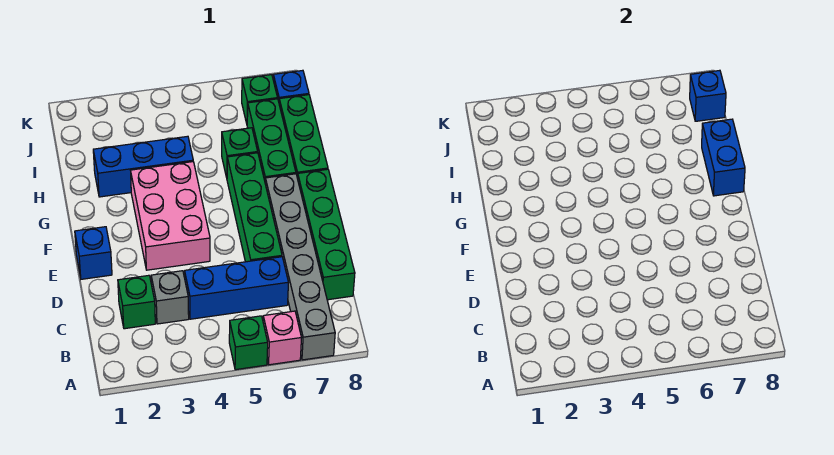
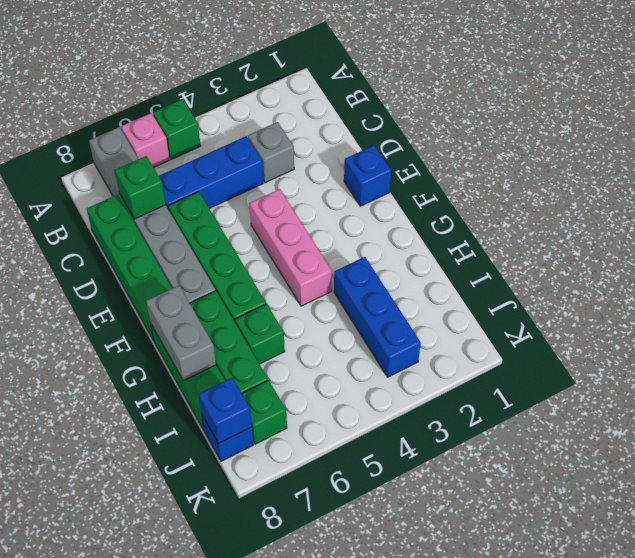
green brick C2 level 1 -> green brick C7 level 2
pink brick E3:G4 level 1 -> pink brick E4:G4 level 1
blue brick G8:H8 level 2 -> grey brick G8:H8 level 2
blue brick H2:H4 level 1 -> blue brick H3:J3 level 1

